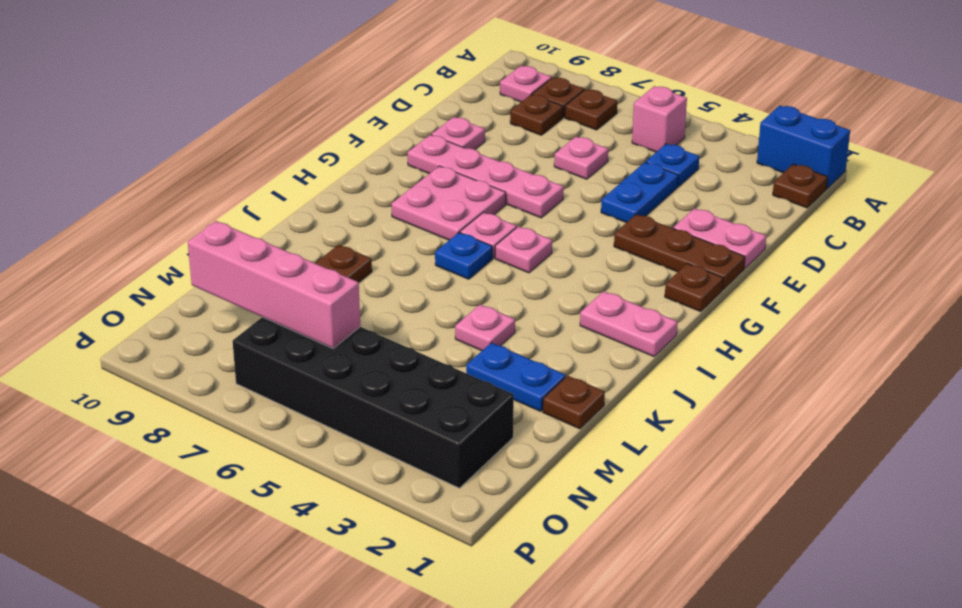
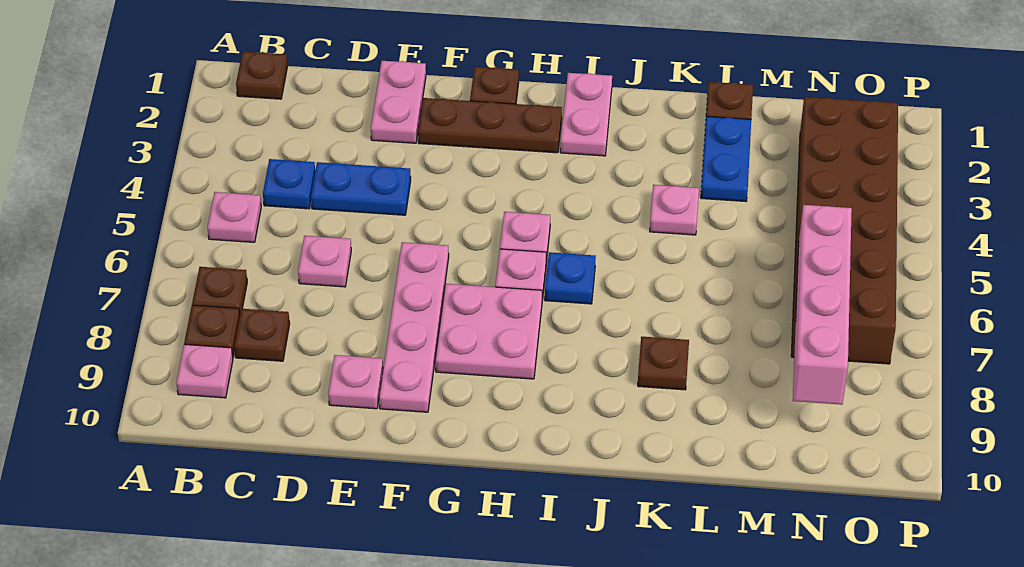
blue brick A1:A2 level 1 -> none
pink brick B5 level 1 -> pink plate B5 level 1
brown plate F1:F3 level 1 -> brown plate F2:H2 level 1
black brick N2:O7 level 1 -> brown brick N2:O7 level 1

